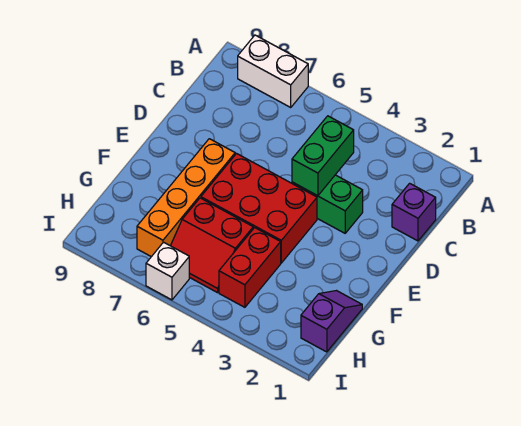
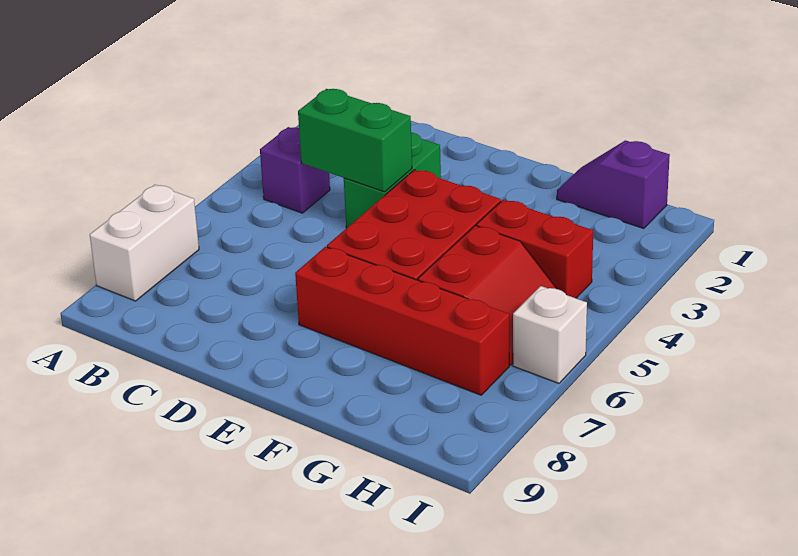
purple brick C1 level 1 -> purple brick B4 level 1
orange brick E7:H7 level 1 -> red brick E7:H7 level 1

